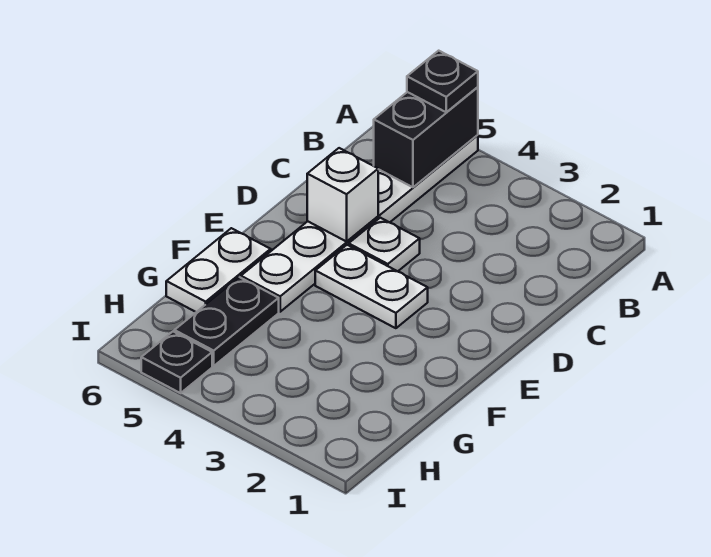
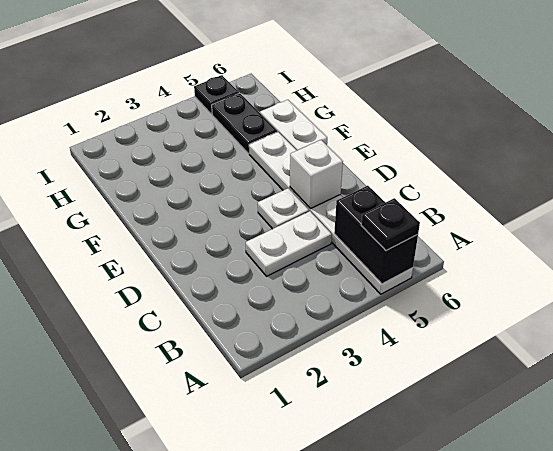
white plate E3:E4 level 1 -> white plate C3:C4 level 1

